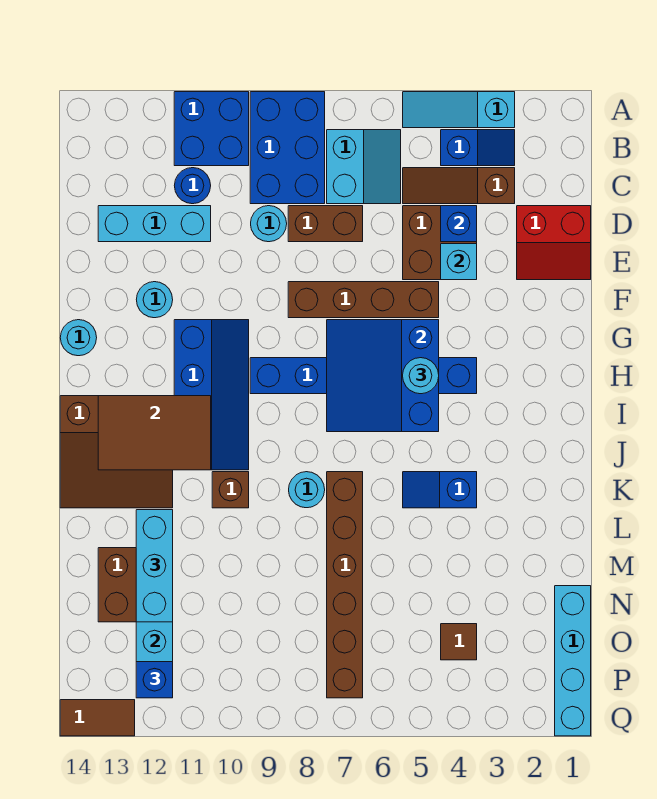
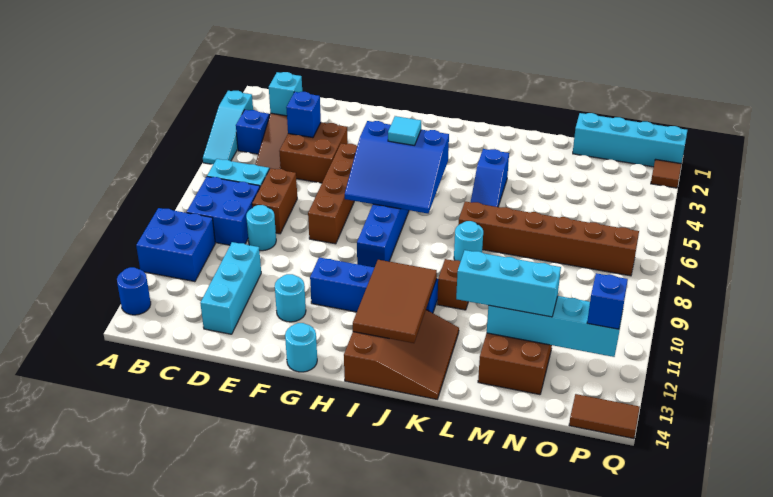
blue brick A8:C9 level 1 -> blue brick B8:C9 level 1
blue round brick C11 level 1 -> blue round brick A13 level 1
red slope D1:E2 level 1 top D -> none
cyan brick E4 level 2 -> cyan brick C3 level 2
cyan round brick H5 level 3 -> cyan tile H5 level 3
brown tile O4 level 1 -> brown tile Q2 level 1
brown tile Q13:Q14 level 1 -> brown tile P14:Q14 level 1

